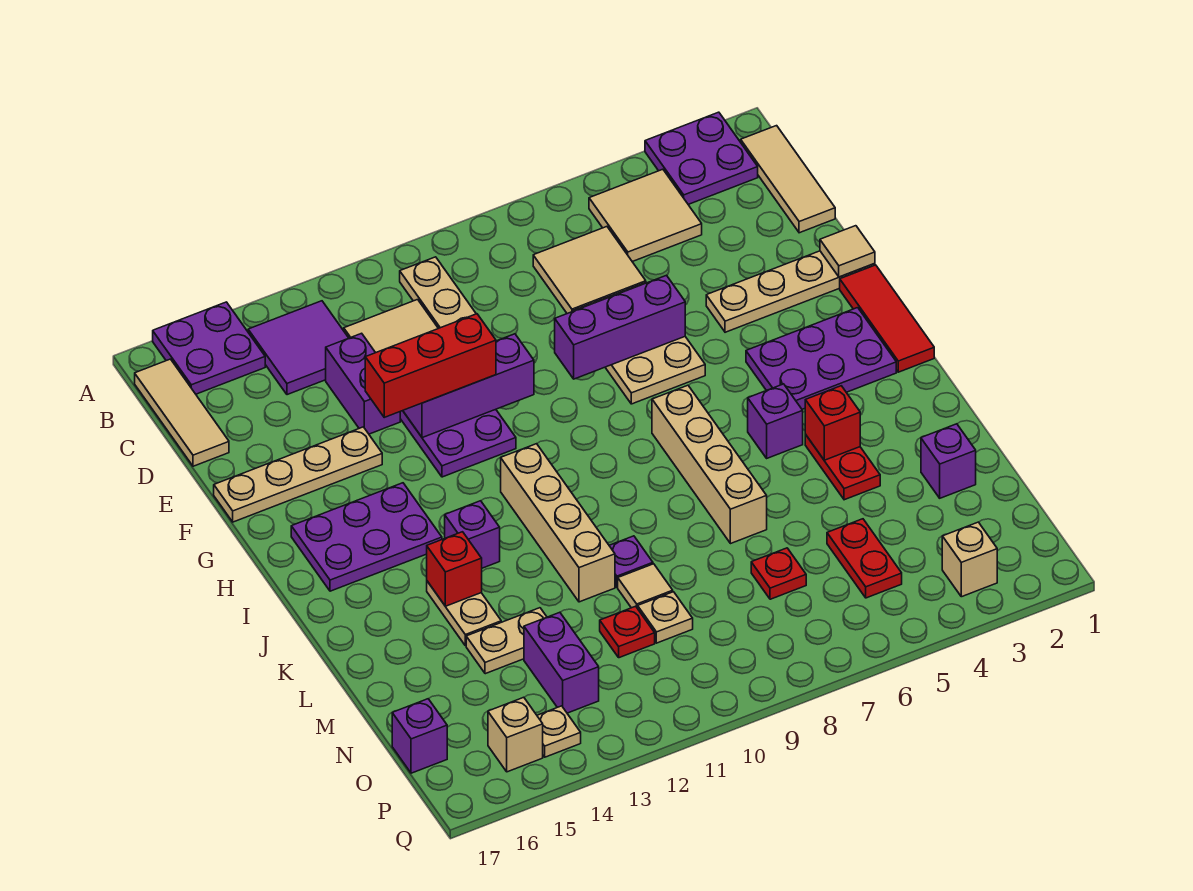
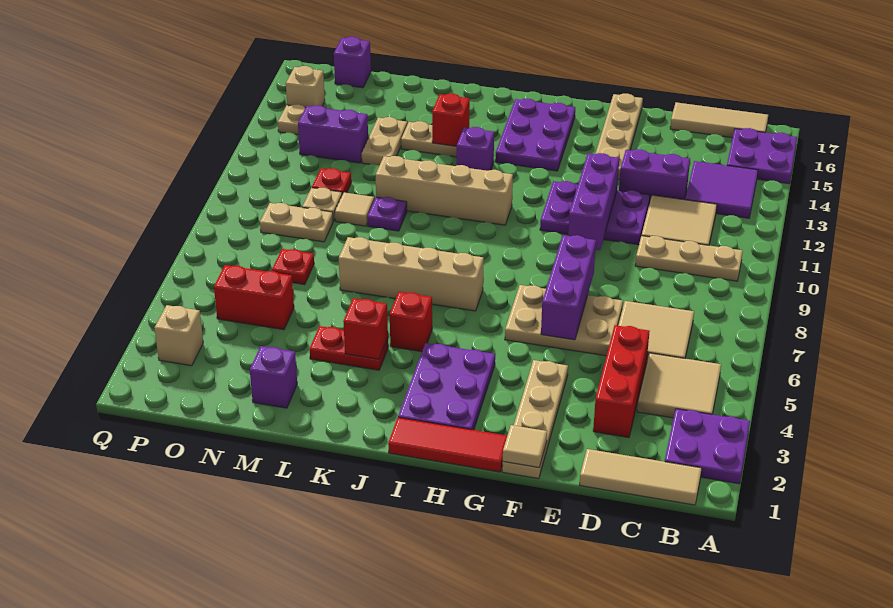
red brick F11:F13 level 3 -> red brick D3:D5 level 1
purple brick J5 level 1 -> red brick J5 level 1
red plate N5:O5 level 1 -> red brick N5:O5 level 1
none -> tan plate N9:O9 level 1

